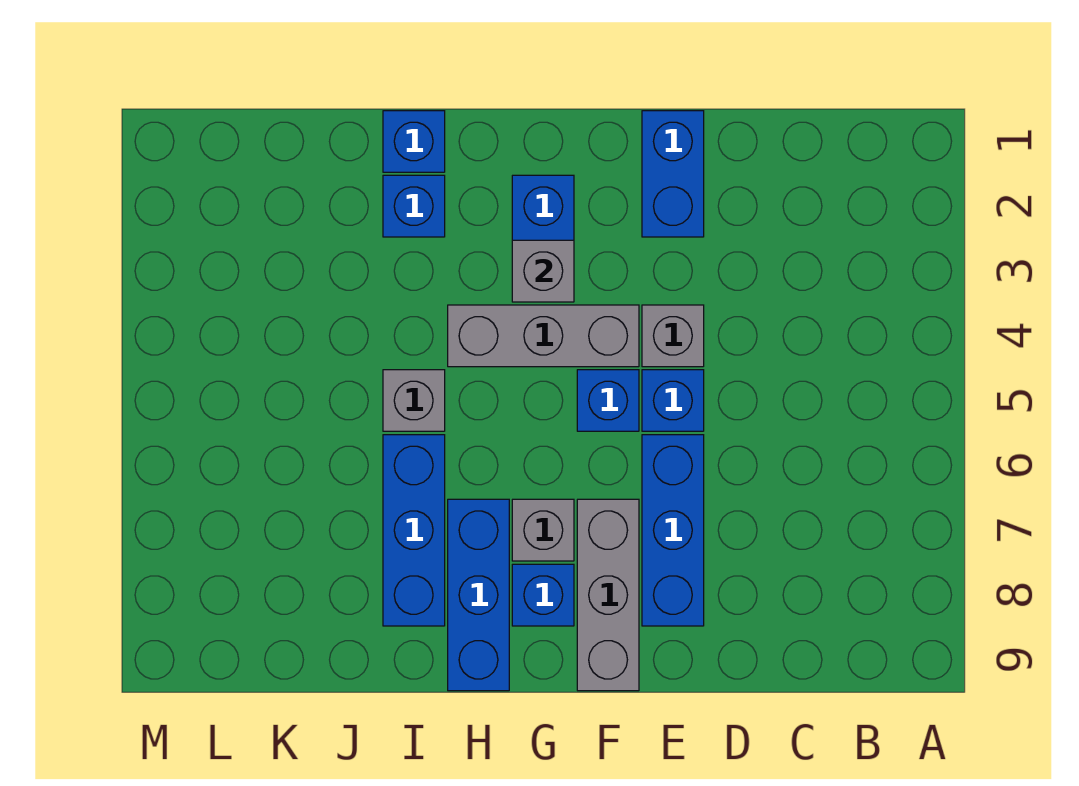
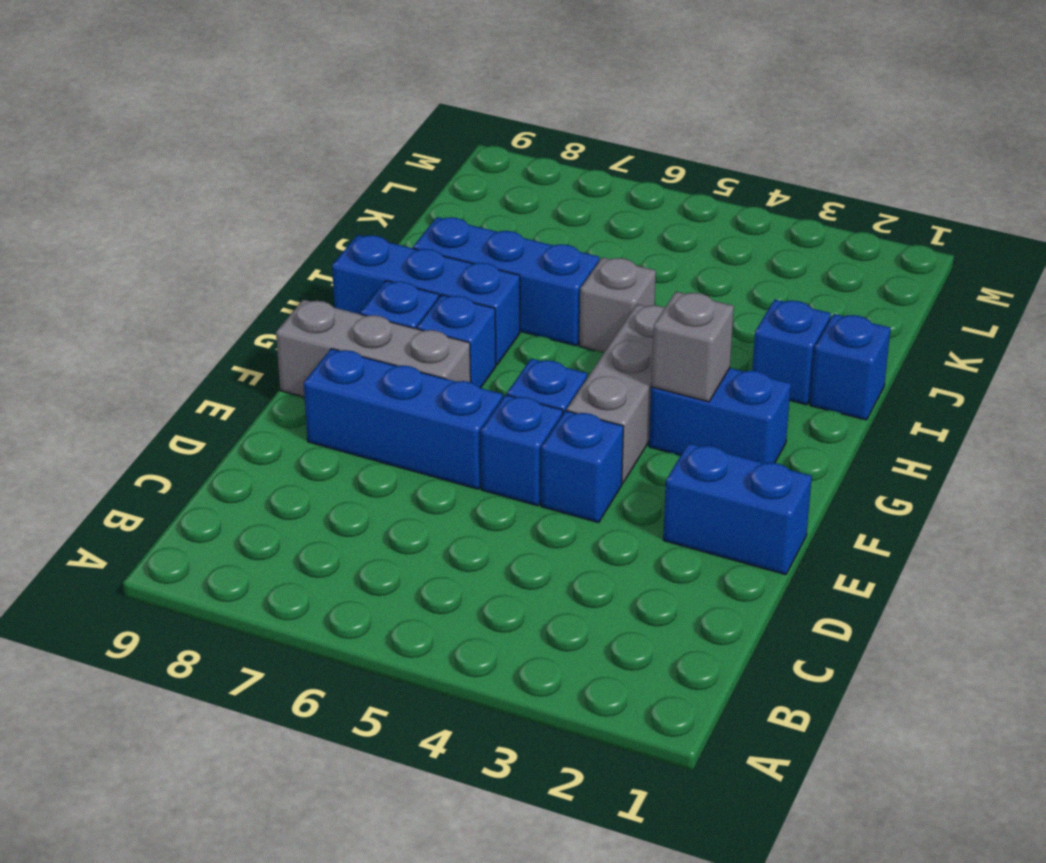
grey brick E4 level 1 -> blue brick E4 level 1
grey brick G7 level 1 -> blue brick G7 level 1

